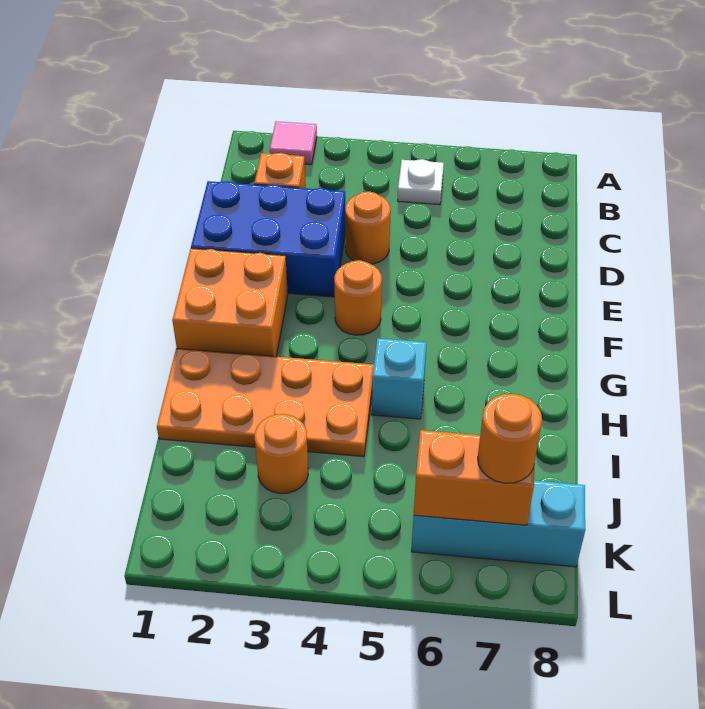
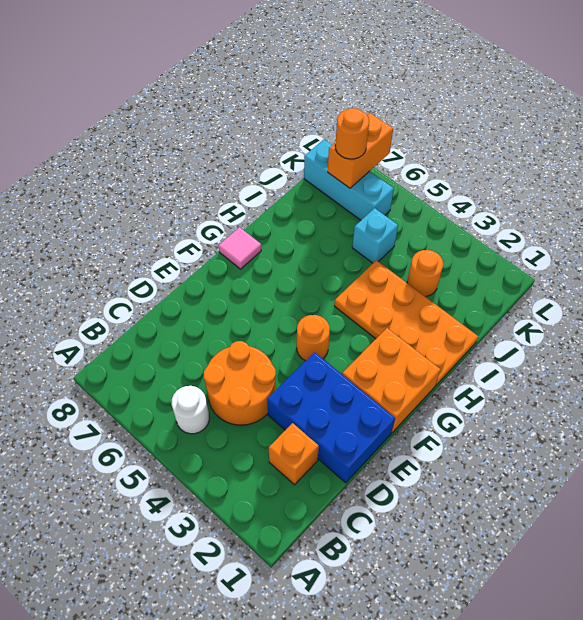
pink tile A2 level 1 -> pink tile G8 level 1
white plate B5 level 1 -> white round brick B5 level 1
orange round brick D4 level 1 -> orange round brick C4:D5 level 1
cyan brick H5 level 1 -> cyan brick J5 level 1
orange brick K6:K7 level 2 -> orange brick K7:L7 level 2

